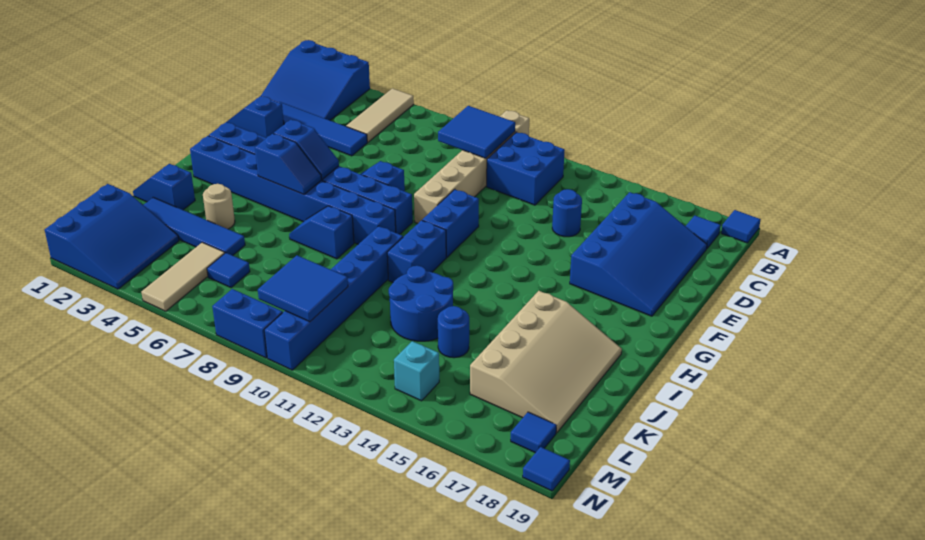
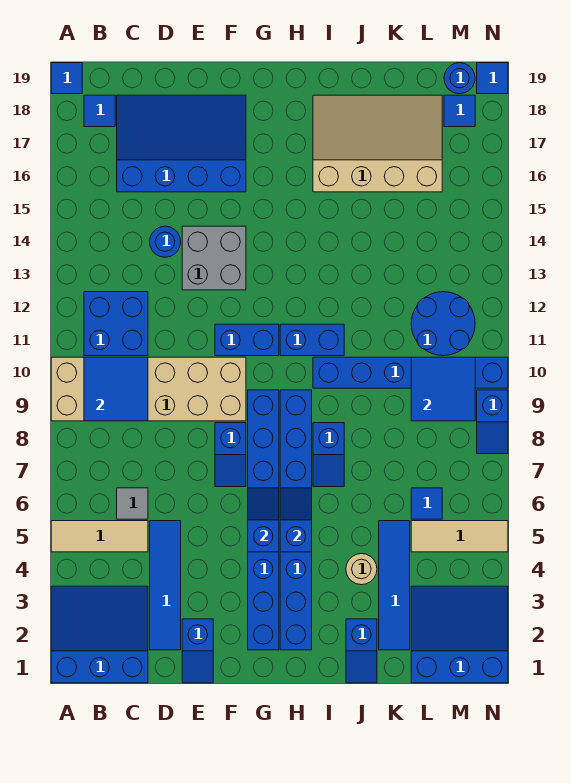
blue slope A1:C3 level 1 top A -> blue slope A1:C3 level 1 top 1
tan brick A10:F10 level 1 -> tan brick A9:F10 level 1
none -> grey tile C6 level 1
none -> grey brick E13:F14 level 1
blue round brick J12:K13 level 1 -> blue round brick L11:M12 level 1
blue round brick K14 level 1 -> blue round brick M19 level 1
cyan brick M14 level 1 -> none
blue brick N8:N9 level 1 -> blue slope N8:N9 level 1 top 9

